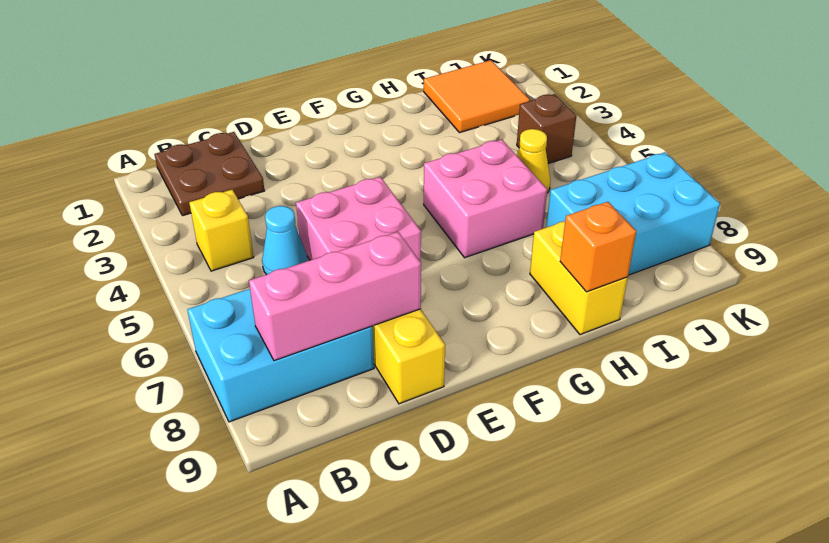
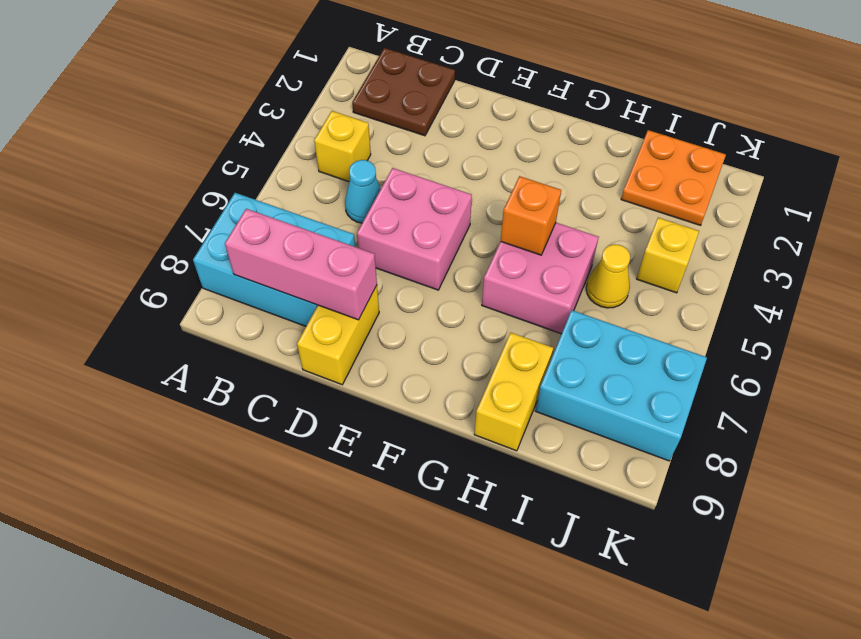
orange brick H9 level 2 -> orange brick G5 level 2
orange tile I1:J2 level 1 -> orange plate I1:J2 level 1
brown brick J4 level 1 -> yellow brick J4 level 1

